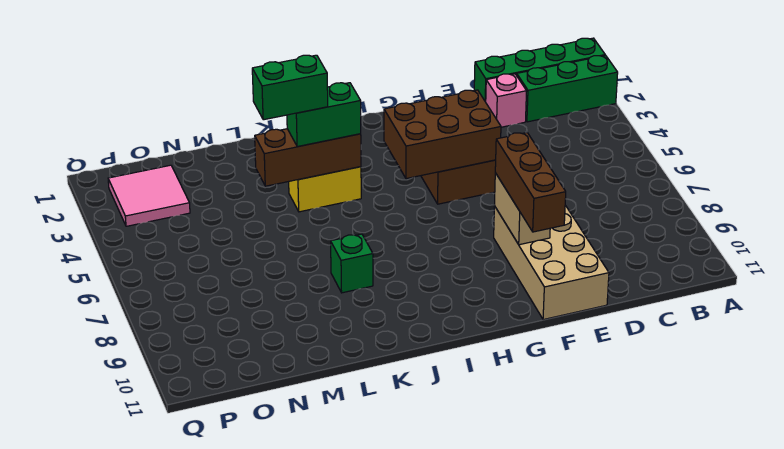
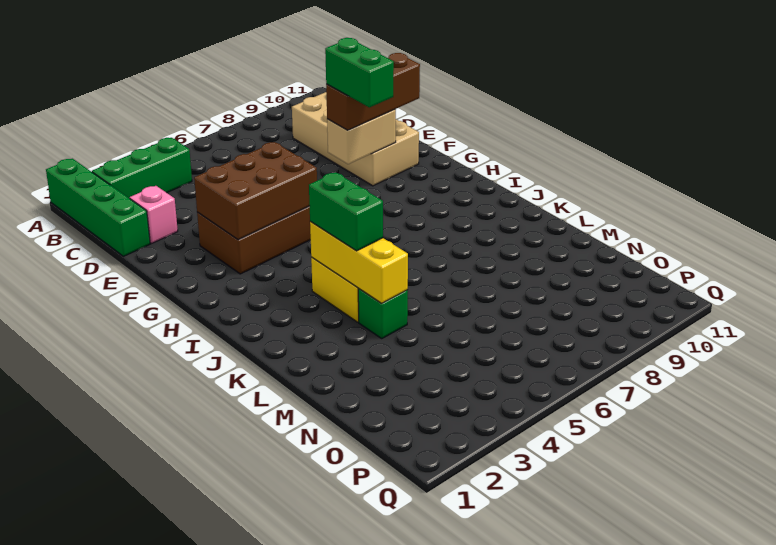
green brick A2:C2 level 1 -> green brick B2:B4 level 1
tan brick E8:F11 level 1 -> tan brick C9:F10 level 1
brown brick F4:H5 level 2 -> brown brick F3:G5 level 2
brown brick J4:L4 level 2 -> yellow brick J4:L4 level 2
green brick K4:L4 level 4 -> green brick F8:G8 level 4
green brick K8 level 1 -> green brick L4 level 1
pink tile O2:P3 level 1 -> none

